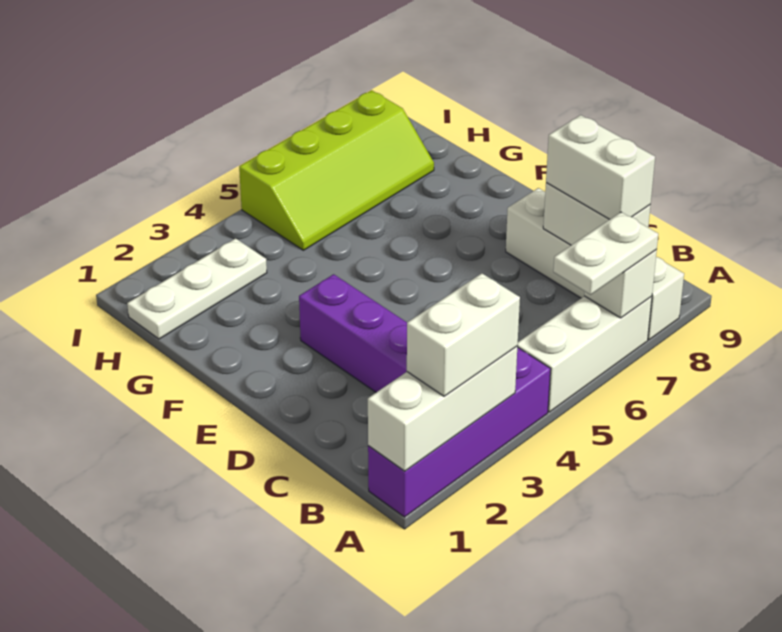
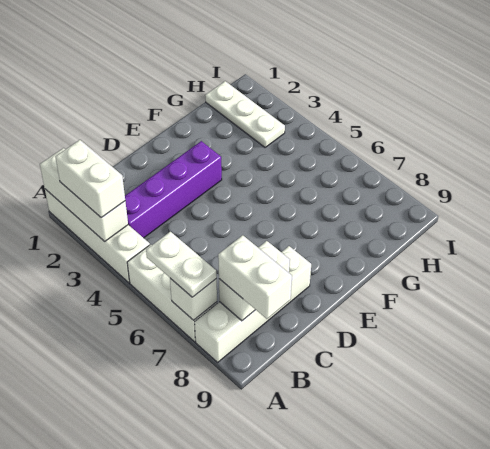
purple brick A1:A4 level 1 -> white brick A1:A4 level 1
white brick B8:C8 level 3 -> white brick B8:B9 level 3
lime slope H5:I8 level 1 top I -> none

